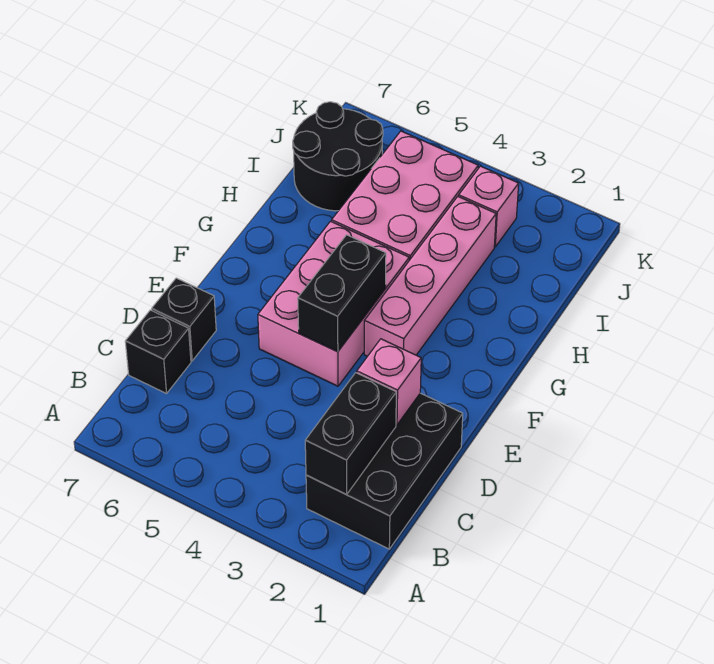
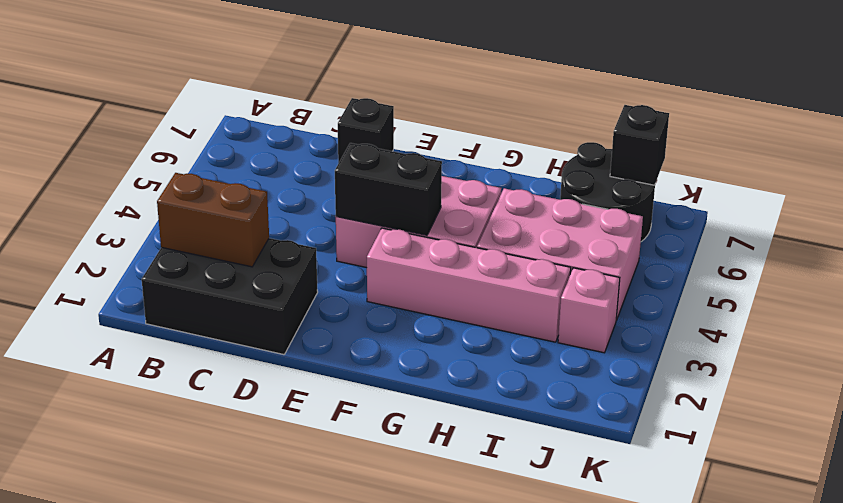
black brick B2:C2 level 2 -> brown brick B2:C2 level 2
black brick C7 level 1 -> black brick J7 level 2
pink brick D2 level 2 -> none

